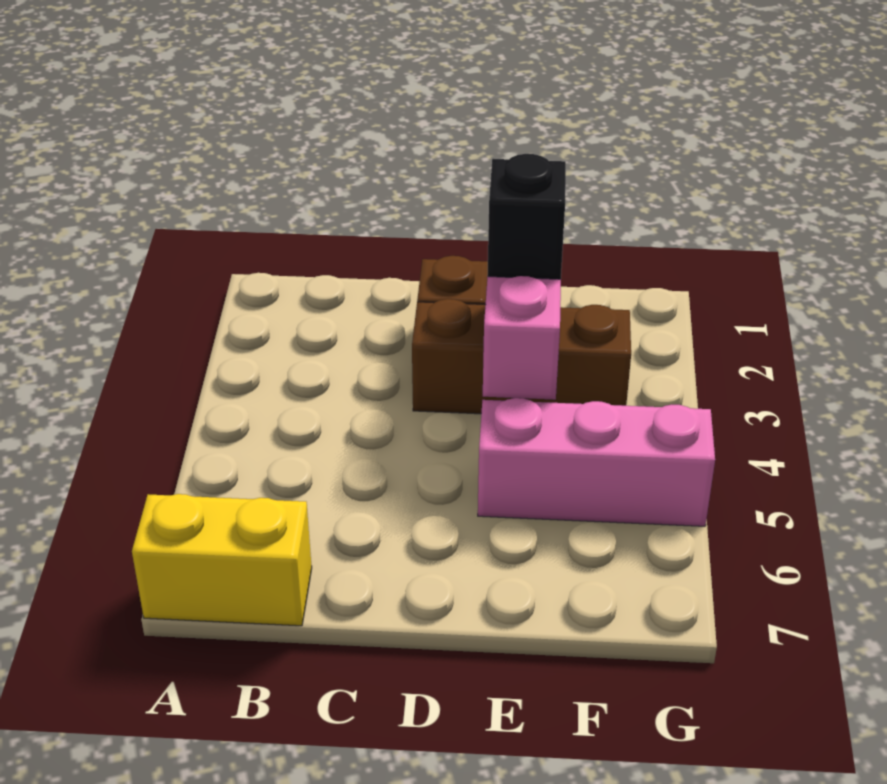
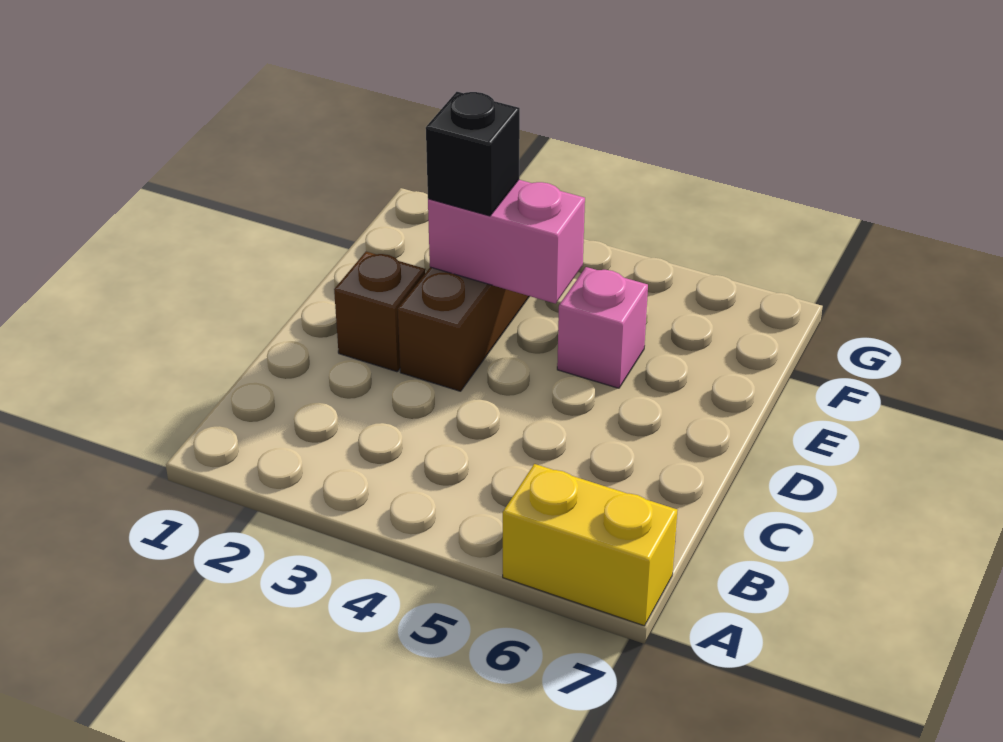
yellow brick A7:B7 level 1 -> yellow brick A6:A7 level 1
pink brick E5:G5 level 1 -> pink brick E5 level 1

